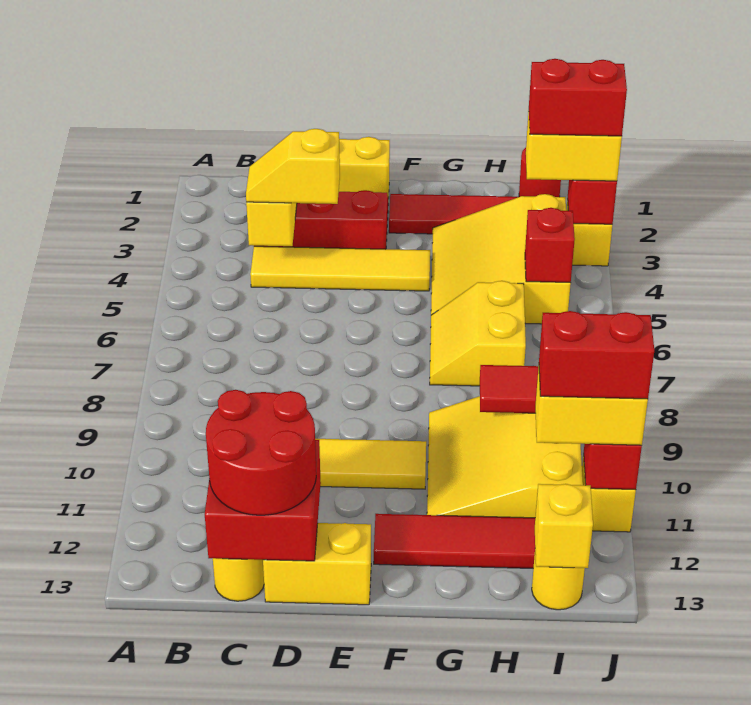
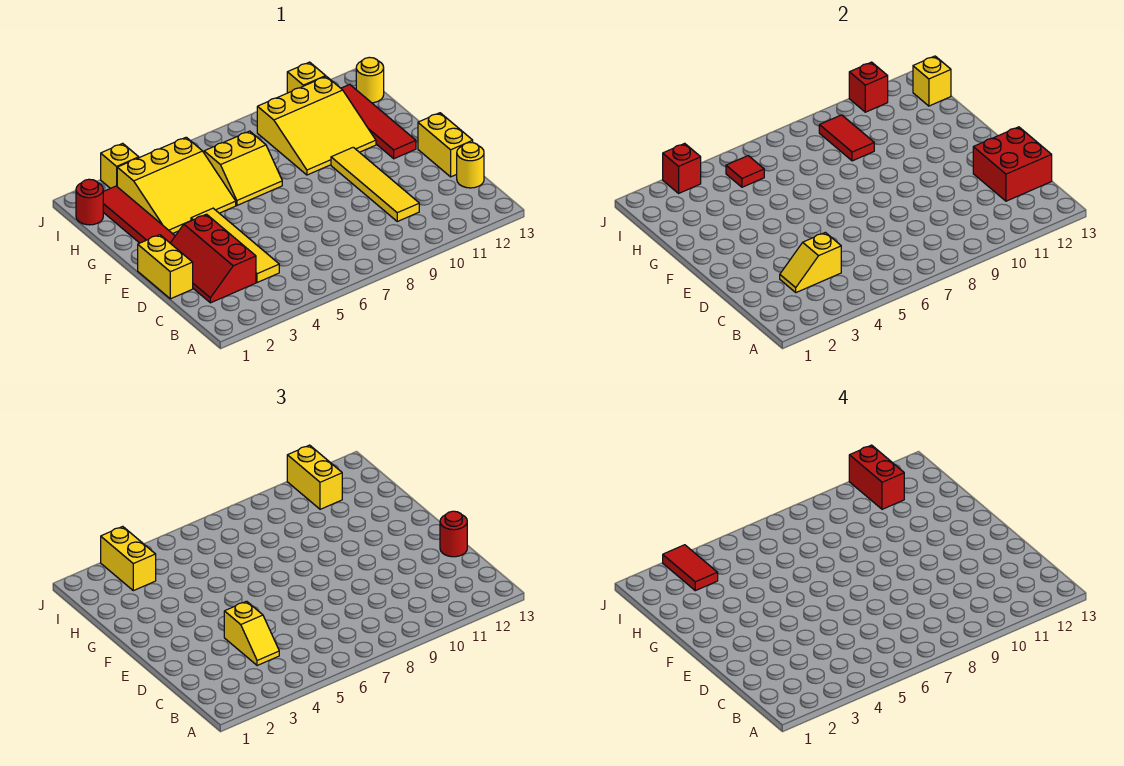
red round brick C12:D13 level 3 -> red round brick D13 level 3
red brick I3:J3 level 4 -> red tile I3:J3 level 4
red brick I5 level 2 -> red tile I5 level 2

